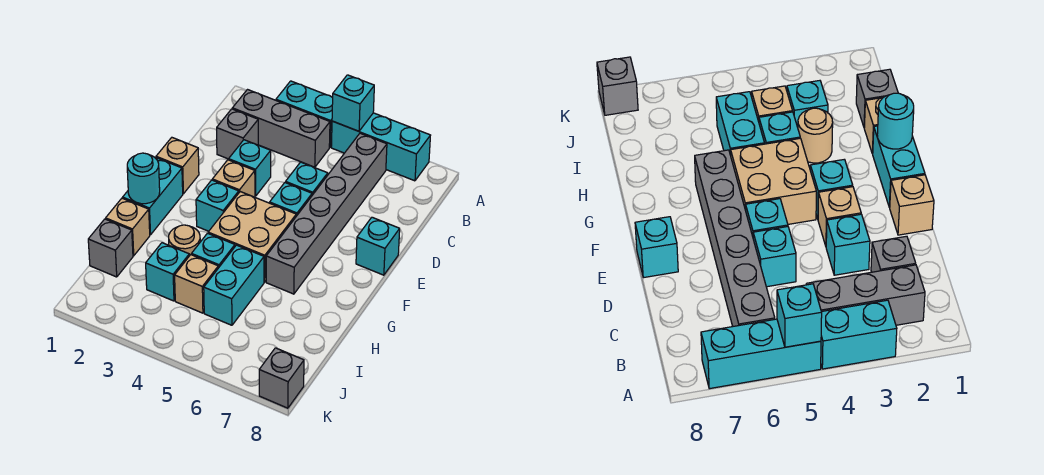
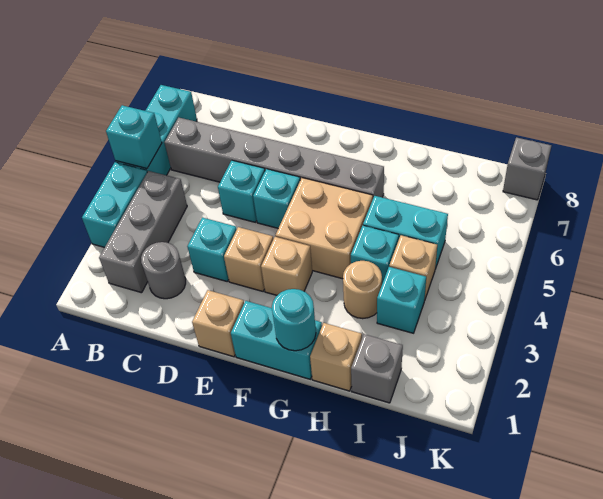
grey brick C2 level 1 -> grey round brick C2 level 1
cyan brick E8 level 1 -> none
cyan brick F3 level 1 -> tan brick F3 level 1

